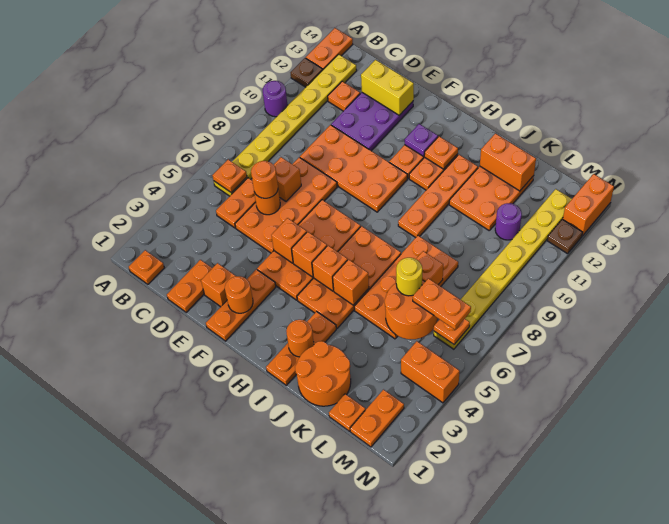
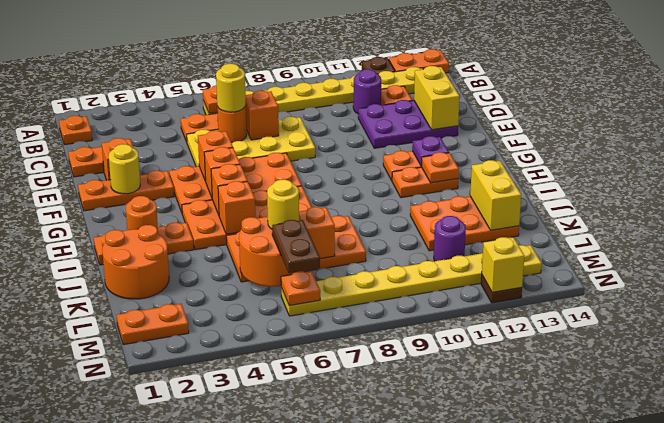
purple round brick A10 level 1 -> purple round brick C11 level 1
orange plate D5:E8 level 1 -> yellow plate D5:E8 level 1
orange round brick D6 level 3 -> yellow round brick D6 level 3
orange plate D9:G10 level 1 -> none
orange round brick F2 level 2 -> yellow round brick F2 level 2
orange plate I9:I12 level 1 -> none
orange brick J13:K13 level 2 -> yellow brick J13:K13 level 2
orange plate L1 level 1 -> none
orange plate L6:M6 level 3 -> brown plate L6:M6 level 3
orange brick M4:N4 level 1 -> none
none -> yellow brick N12 level 2
orange brick N13:N14 level 1 -> none

